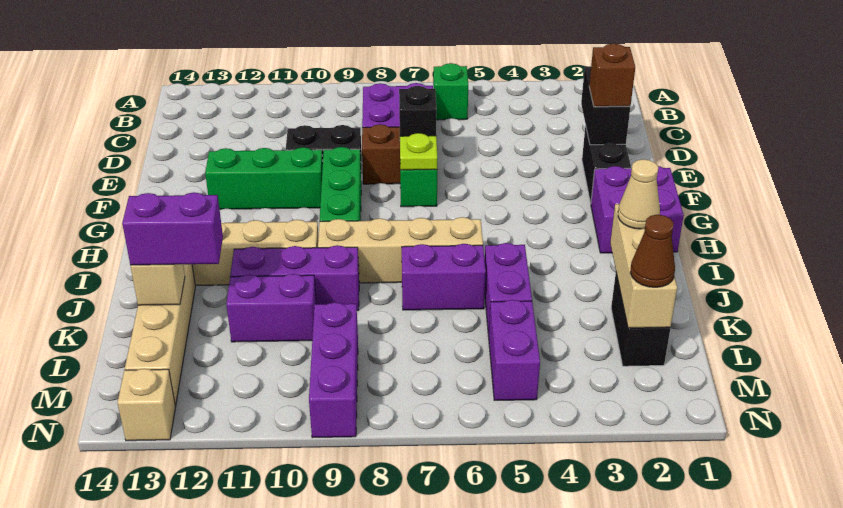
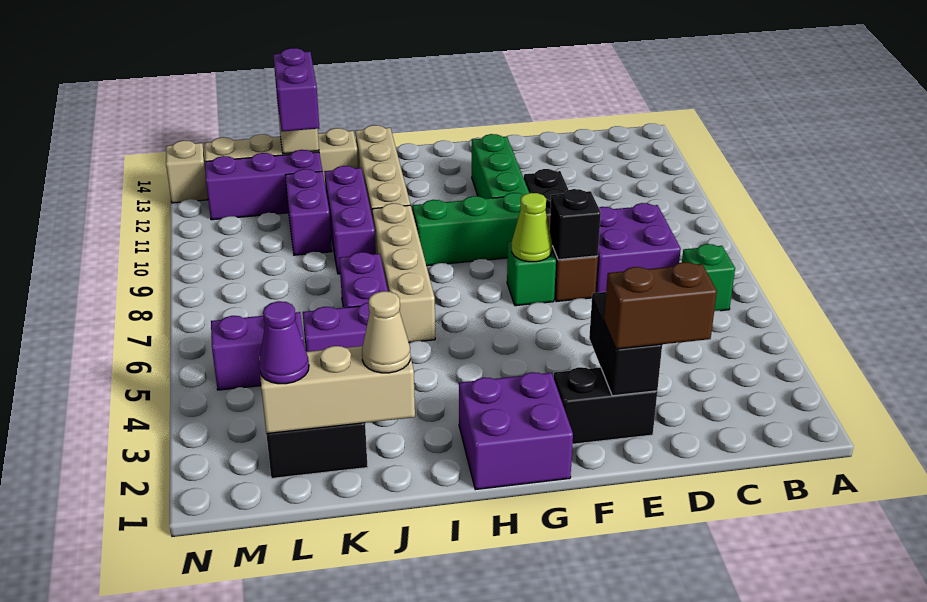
black brick D2:E2 level 2 -> black brick E2:E3 level 2
brown brick E2 level 3 -> brown brick D2:E2 level 3
lime plate F7 level 2 -> lime cone F7 level 2
brown cone L2 level 3 -> purple cone L2 level 3
purple brick L9:N9 level 1 -> purple brick K12:M12 level 1

